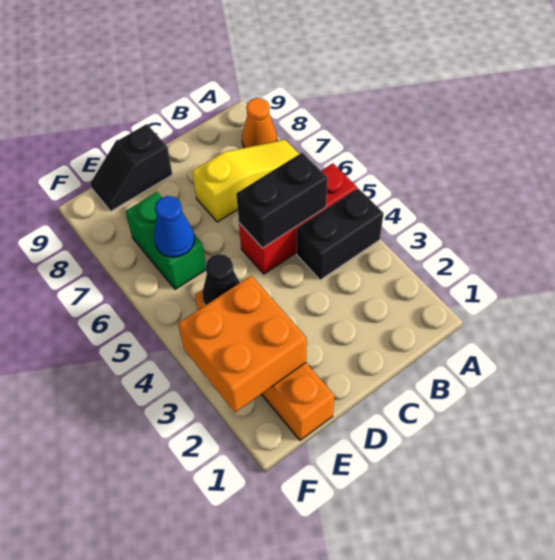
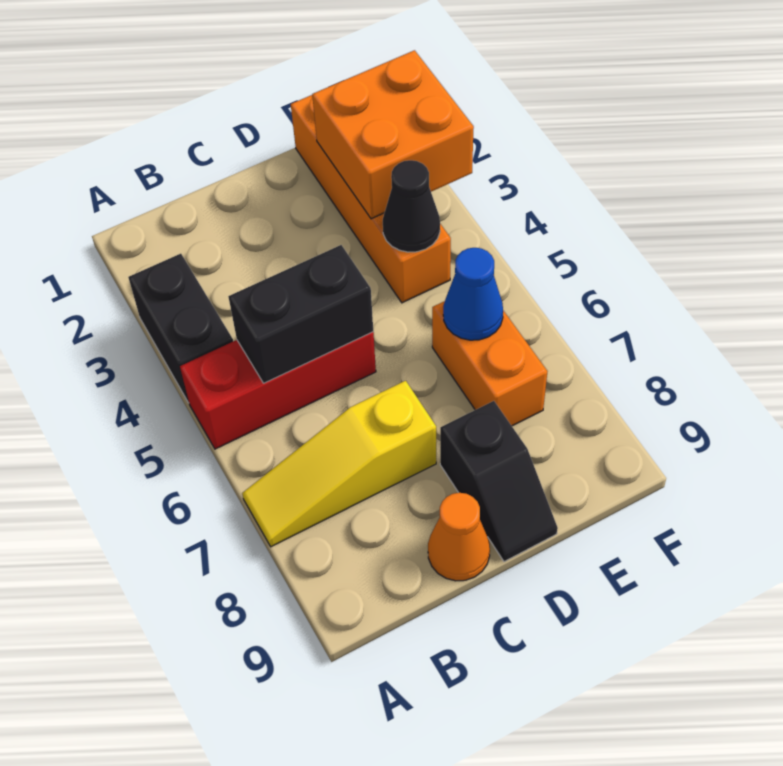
black brick A4:B4 level 1 -> black brick A3:A4 level 1
orange cone A8 level 1 -> orange cone C9 level 1
black slope D9:E9 level 1 top D -> black slope D8:D9 level 1 top 8
green brick E6:E7 level 1 -> orange brick E6:E7 level 1

